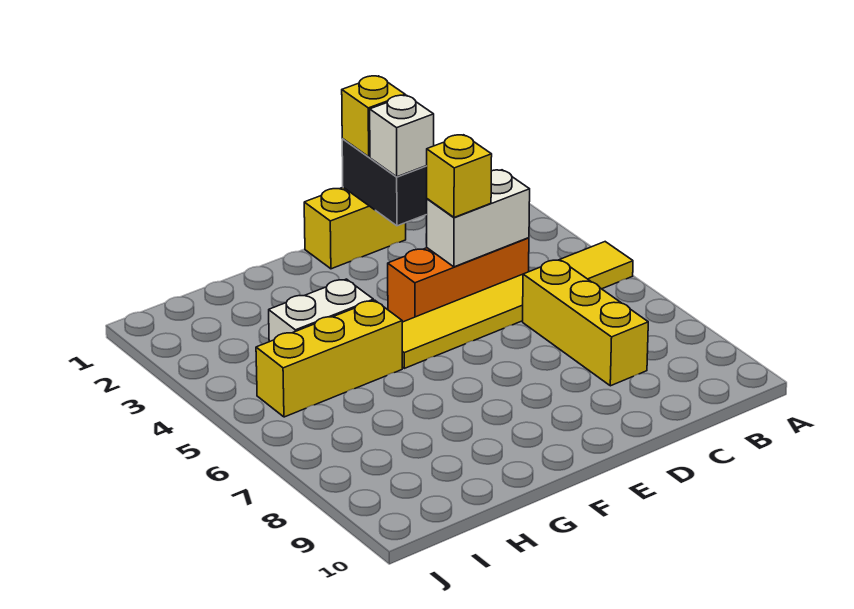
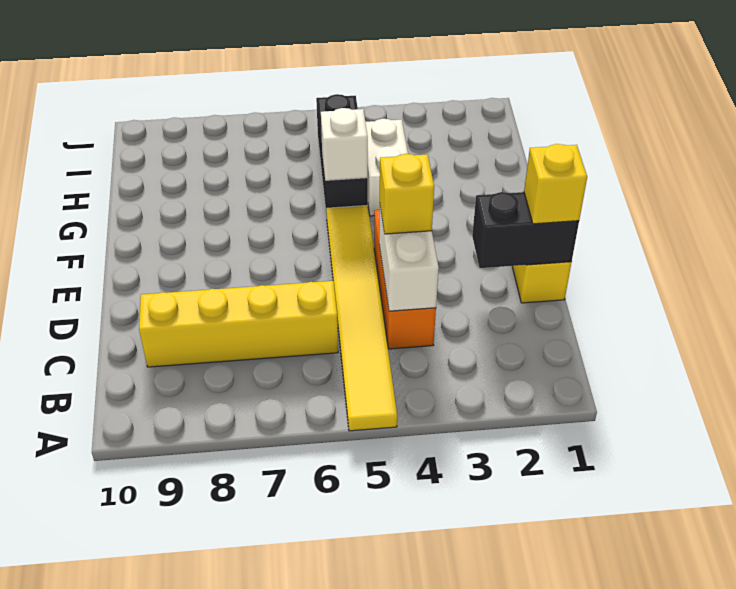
yellow brick C6:C8 level 1 -> yellow brick C6:C9 level 1
white brick D2 level 3 -> white brick G5 level 2
yellow brick G5:I5 level 1 -> black brick G5:I5 level 1

